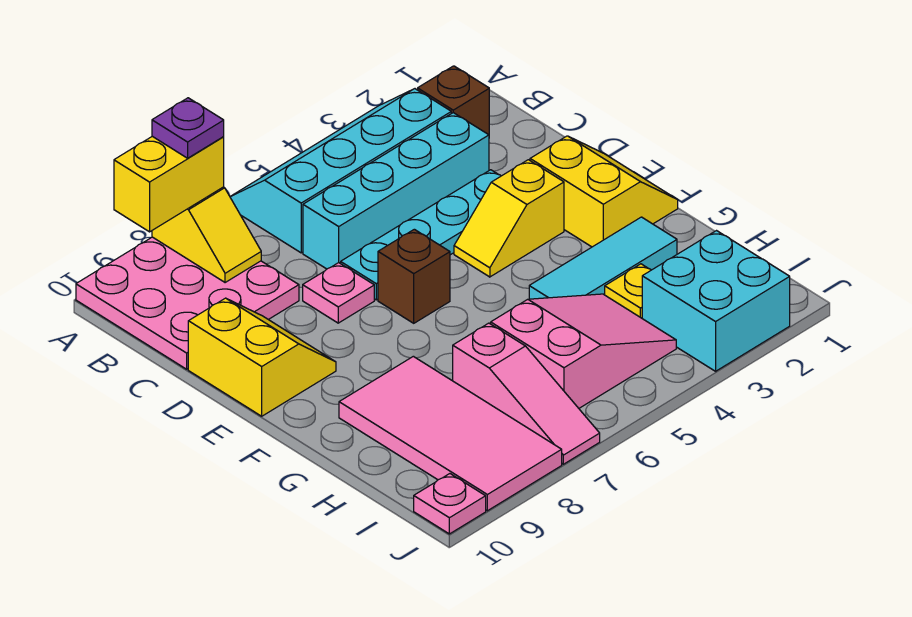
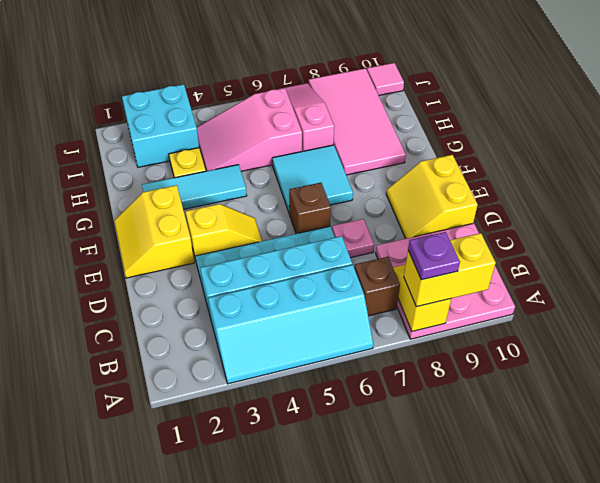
brown brick B2 level 1 -> brown brick B7 level 1
none -> cyan tile F6:G7 level 1
pink plate J10 level 1 -> pink tile J10 level 1

